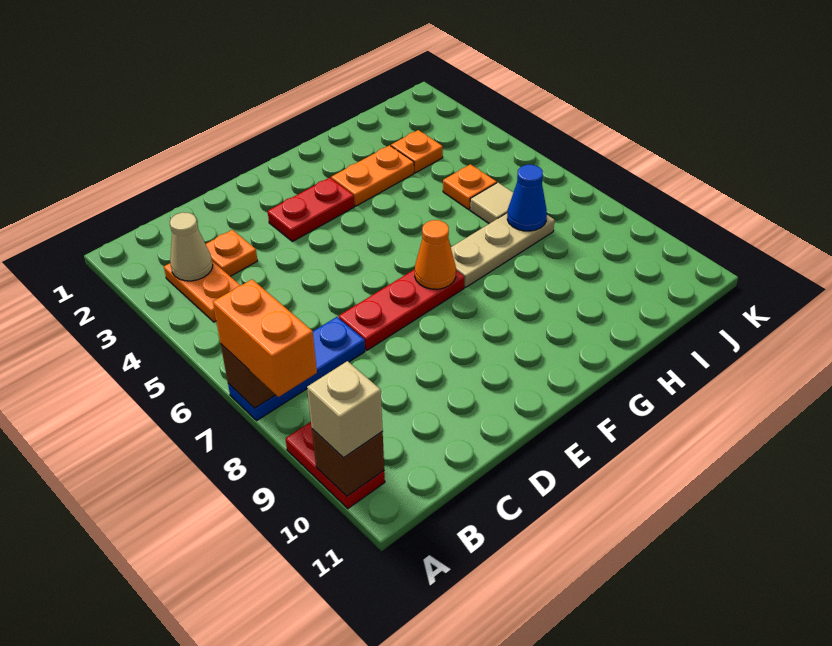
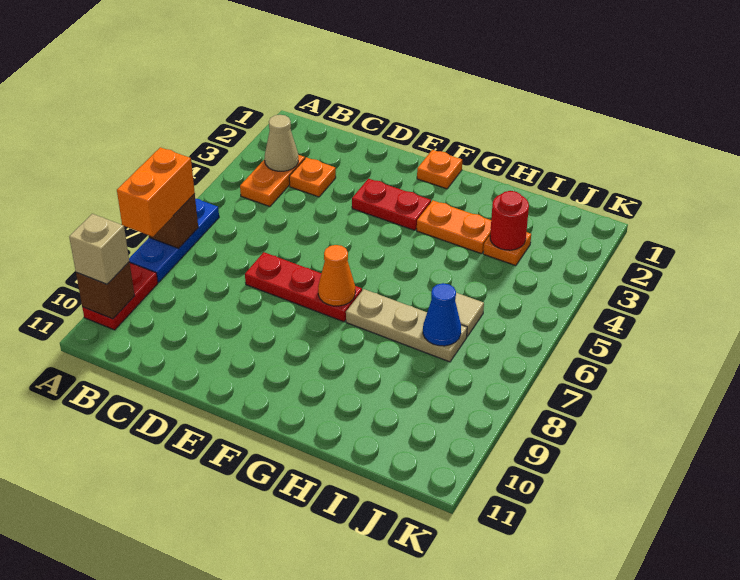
blue plate A7:C7 level 1 -> blue plate A6:A8 level 1
none -> red round brick I3 level 2
orange plate I5 level 1 -> orange plate F1 level 1

